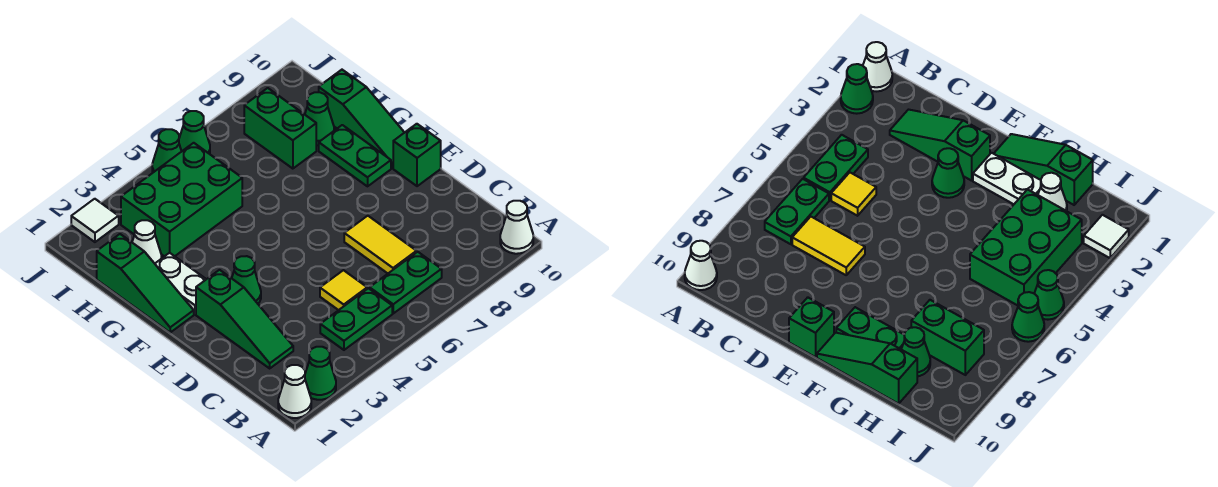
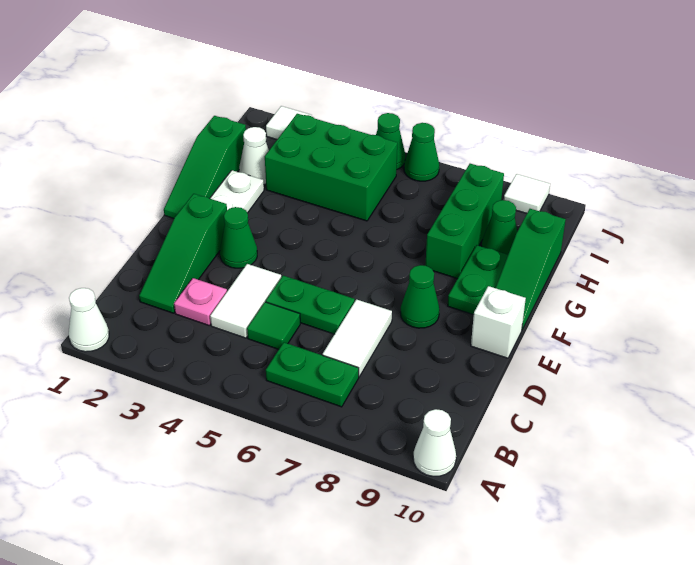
green cone A2 level 1 -> green cone E8 level 1
green plate B4:B5 level 1 -> green plate D5:D6 level 1
none -> pink plate C3 level 1
none -> white tile C4:D4 level 1
yellow tile C5 level 1 -> green tile C5 level 1
yellow tile C7:D7 level 1 -> white tile C7:D7 level 1
green brick E10 level 1 -> white brick E10 level 1
green brick H8:I8 level 1 -> green brick G8:I8 level 1
none -> white tile J9 level 1

